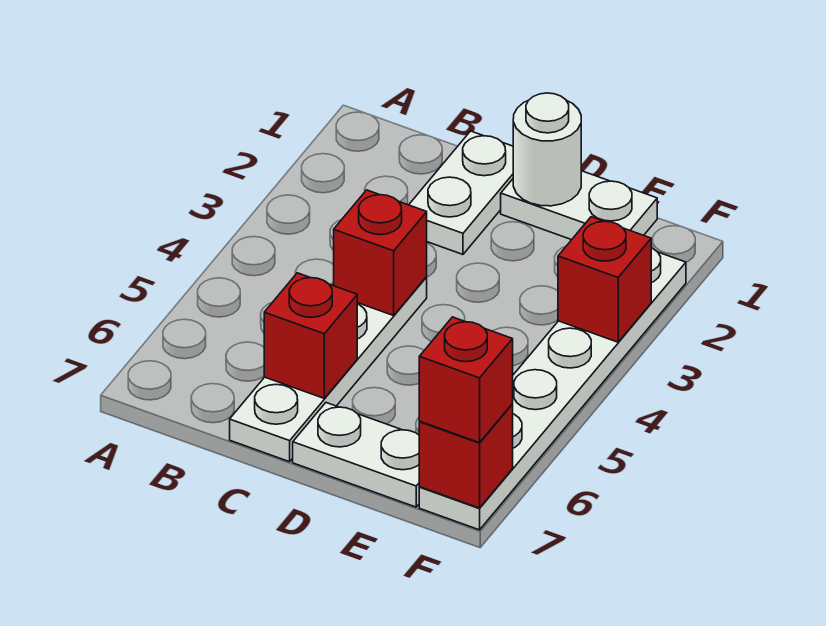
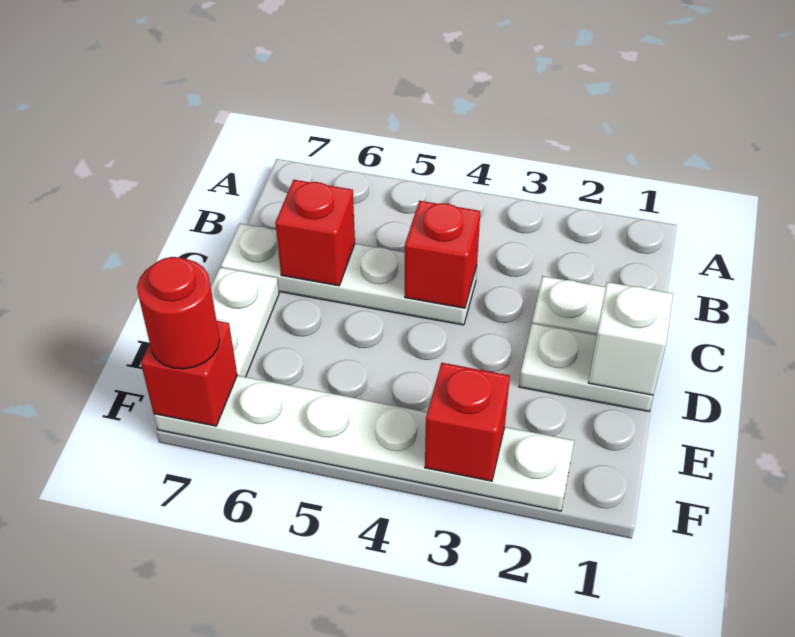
white plate D1:E1 level 1 -> white plate D1:D2 level 1
white round brick D1 level 2 -> white brick D1 level 2
red brick F7 level 3 -> red round brick F7 level 3

